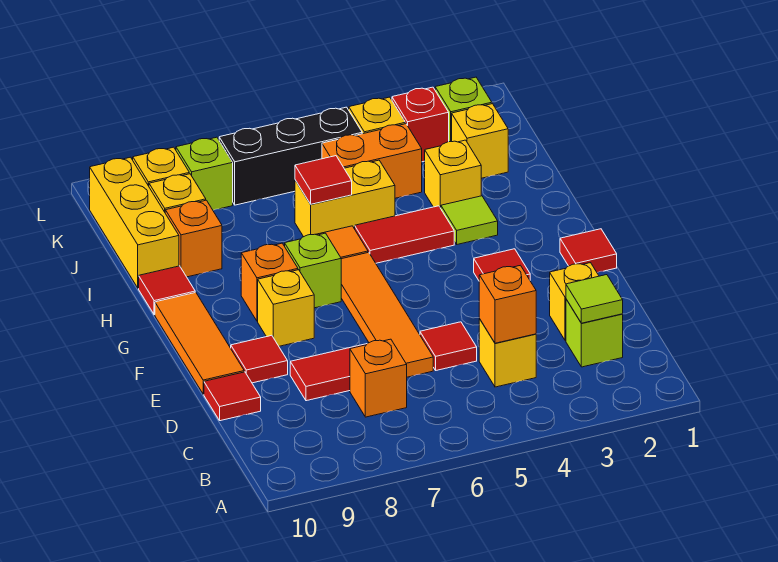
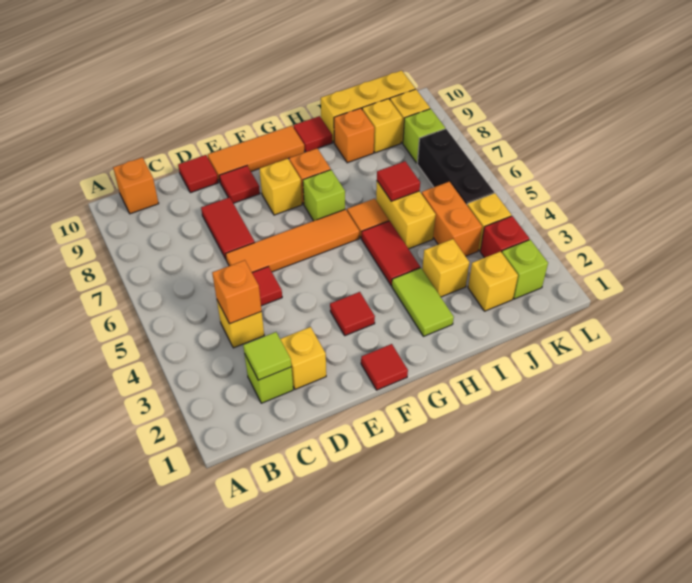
orange brick C7 level 1 -> orange brick B10 level 1
lime tile H3 level 1 -> lime tile H2:H3 level 1

